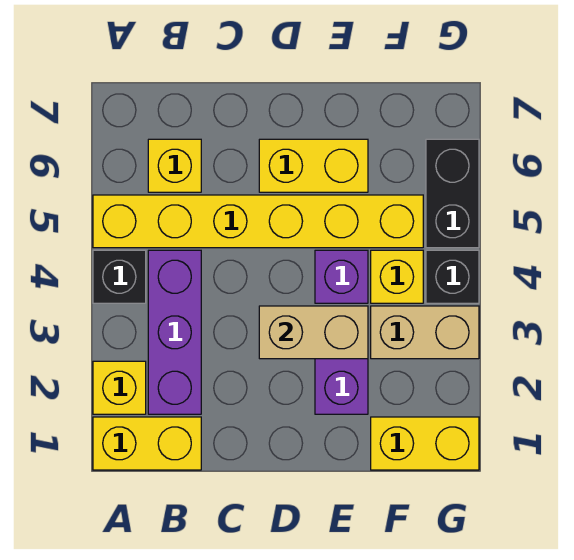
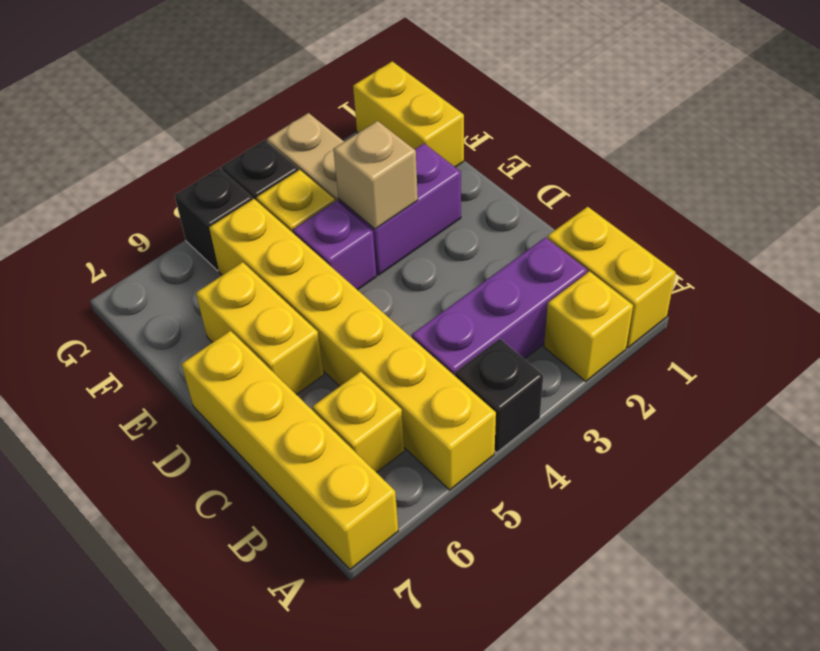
none -> yellow brick A7:D7 level 1
tan brick D3:E3 level 2 -> tan brick E3 level 2
black brick G5:G6 level 1 -> black brick G5 level 1

